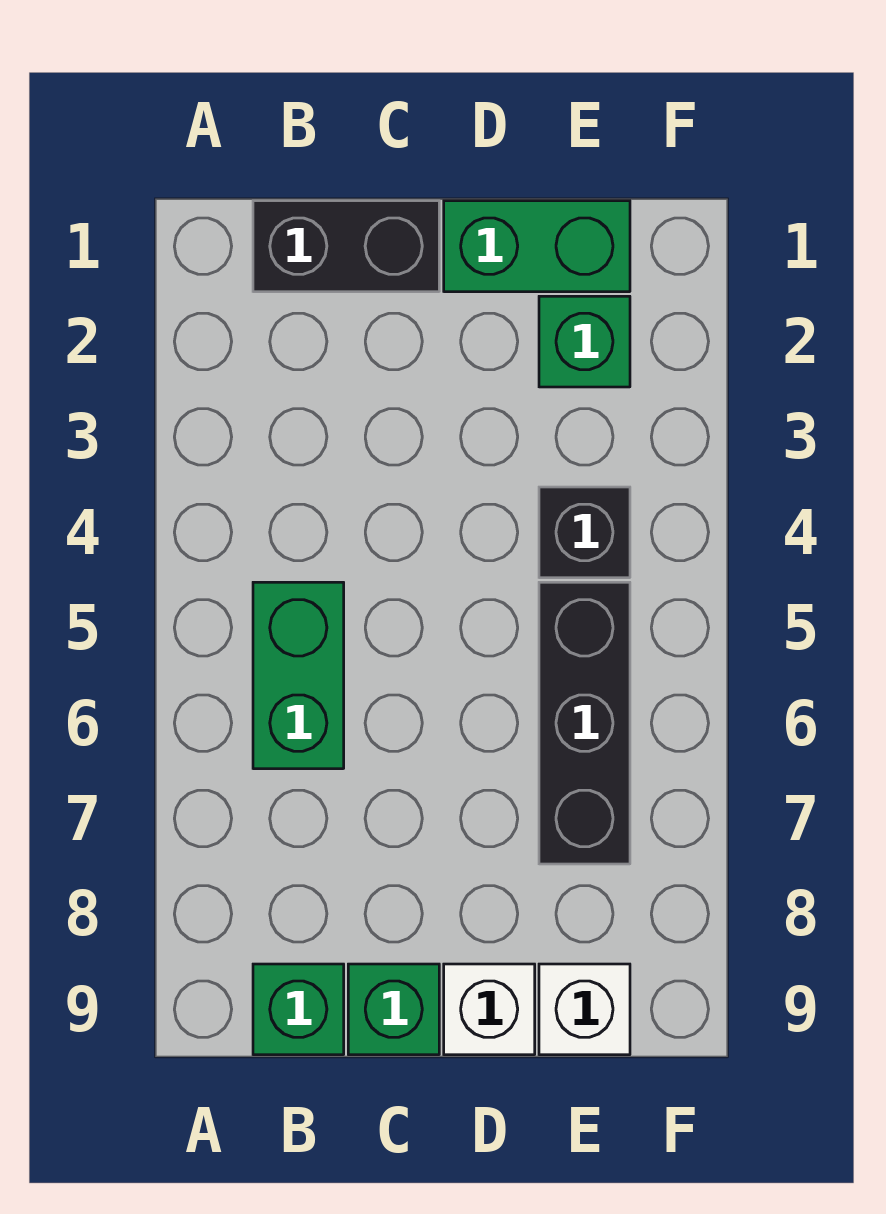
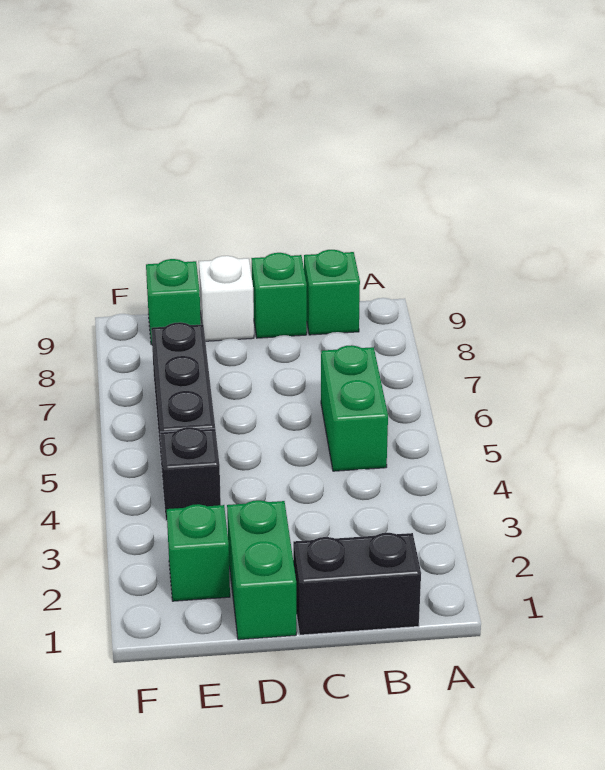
green brick D1:E1 level 1 -> green brick D1:D2 level 1
white brick E9 level 1 -> green brick E9 level 1

